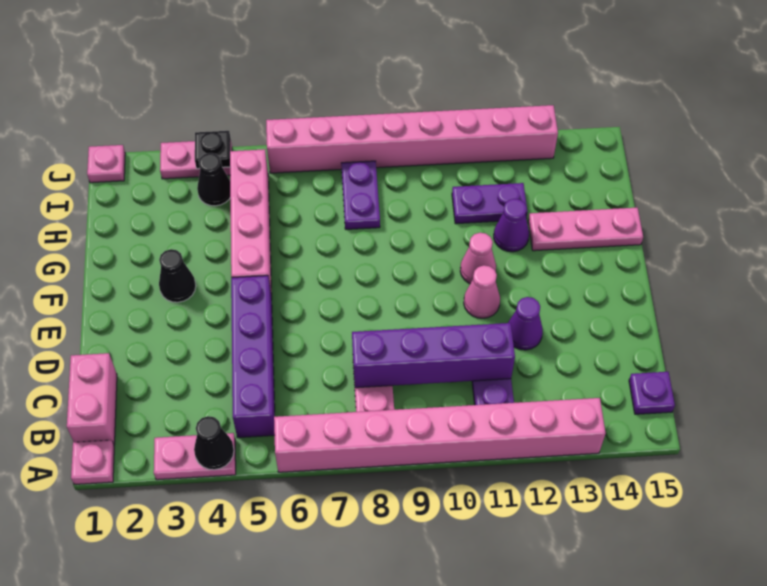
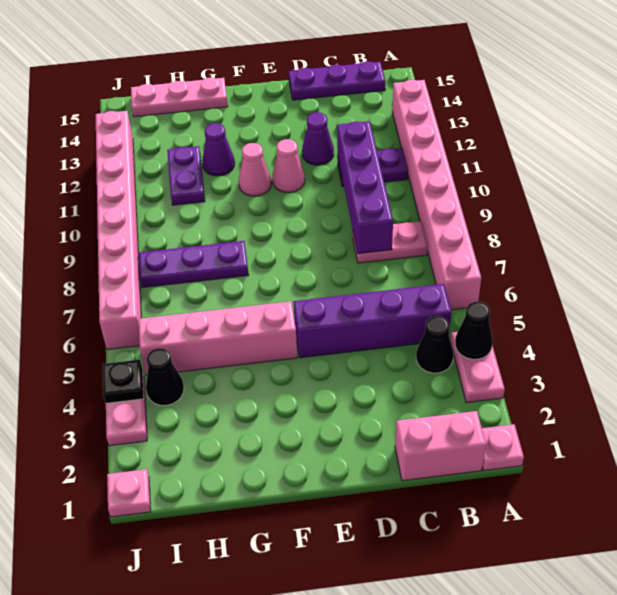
purple plate B15 level 1 -> purple plate B15:D15 level 1
black cone F3 level 1 -> black cone B4 level 1
pink plate G13:G15 level 1 -> pink plate G15:I15 level 1
purple plate H8:I8 level 1 -> purple plate G8:I8 level 1

